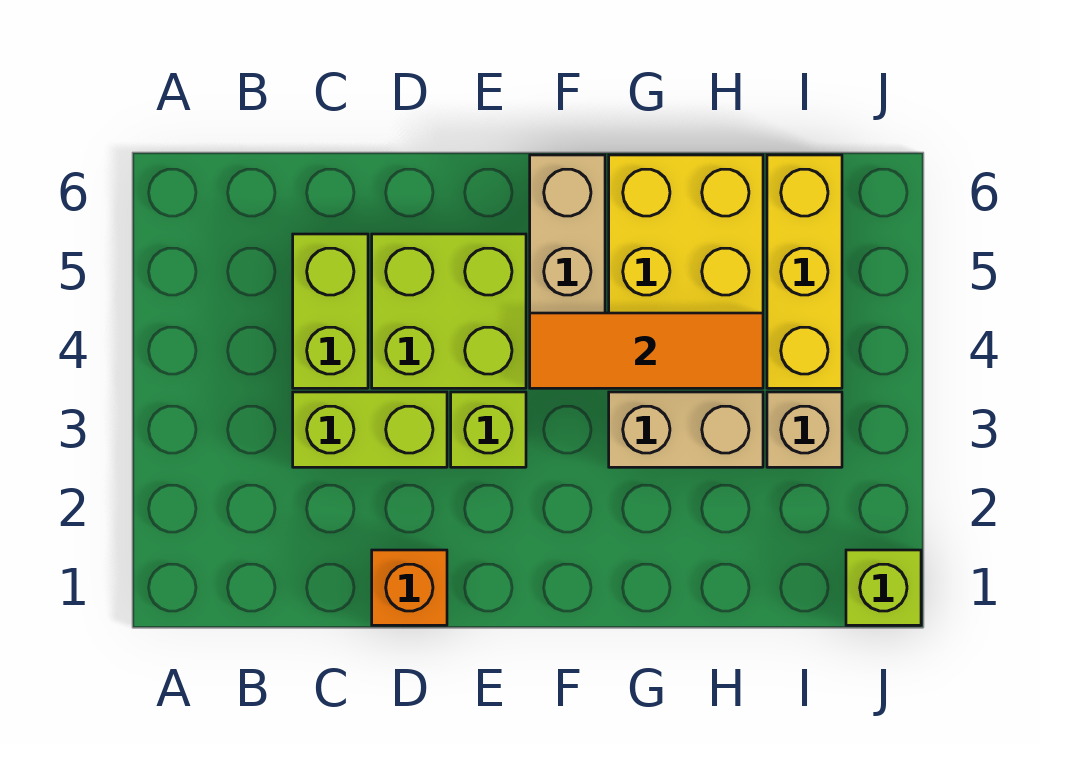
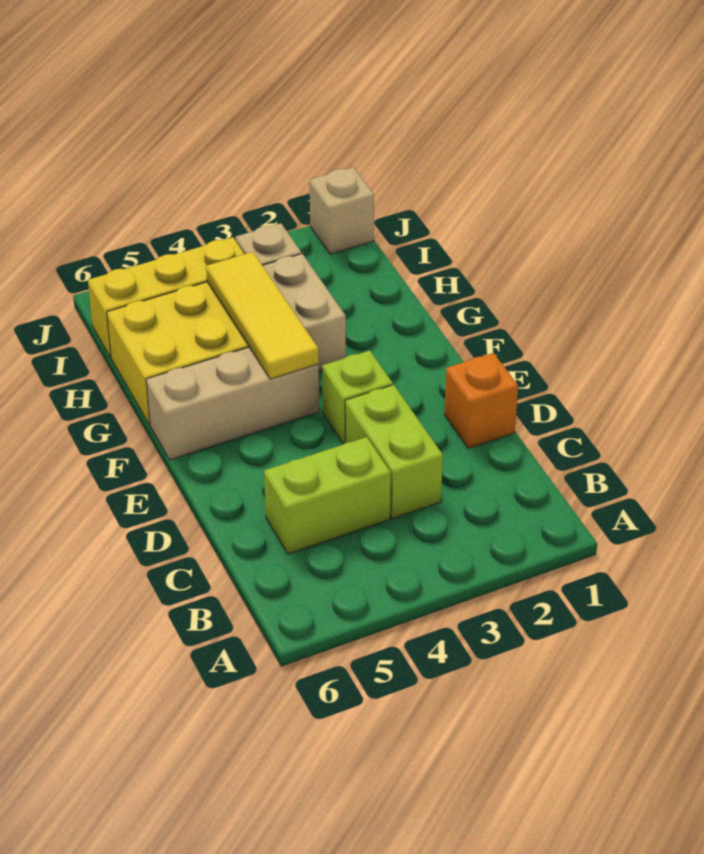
lime brick D4:E5 level 1 -> none
orange tile F4:H4 level 2 -> yellow tile F4:H4 level 2
lime brick J1 level 1 -> tan brick J1 level 1

